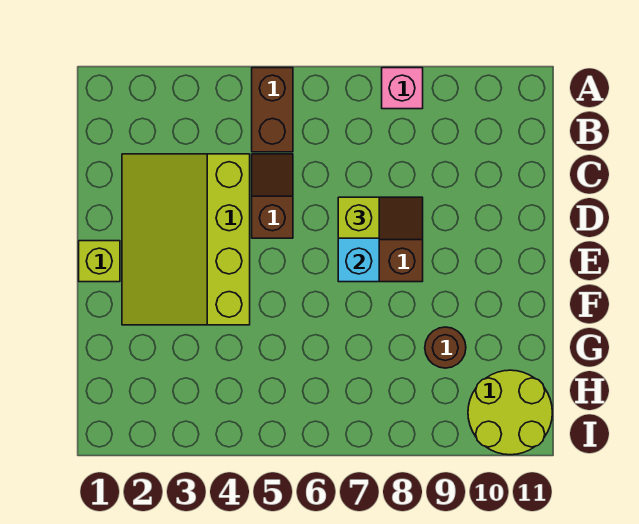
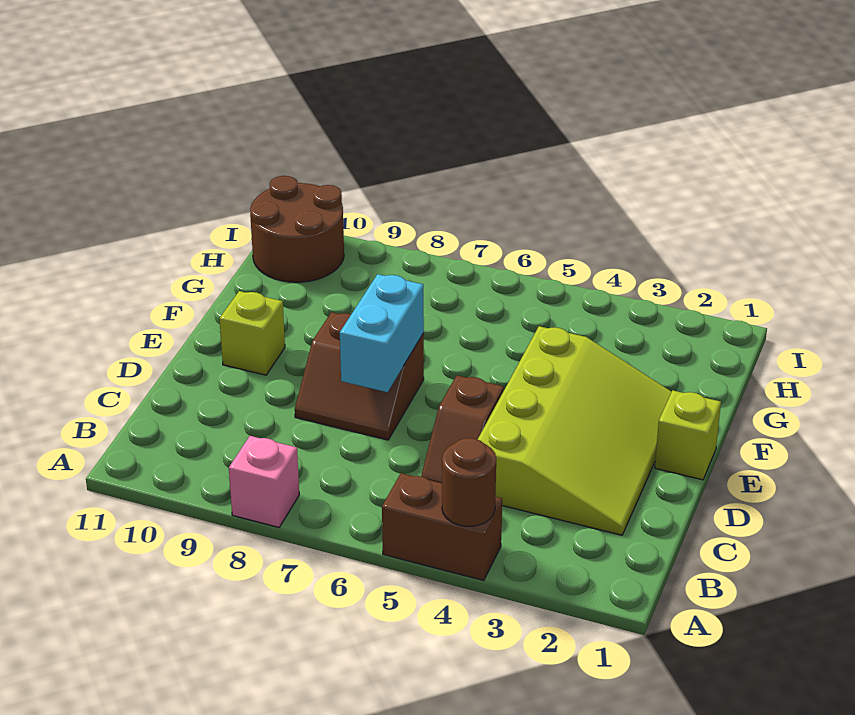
brown brick A5:B5 level 1 -> brown brick A4:A5 level 1
lime brick D7 level 3 -> lime brick E10 level 1
brown round brick G9 level 1 -> brown round brick A4 level 2
lime round brick H10:I11 level 1 -> brown round brick H10:I11 level 1

